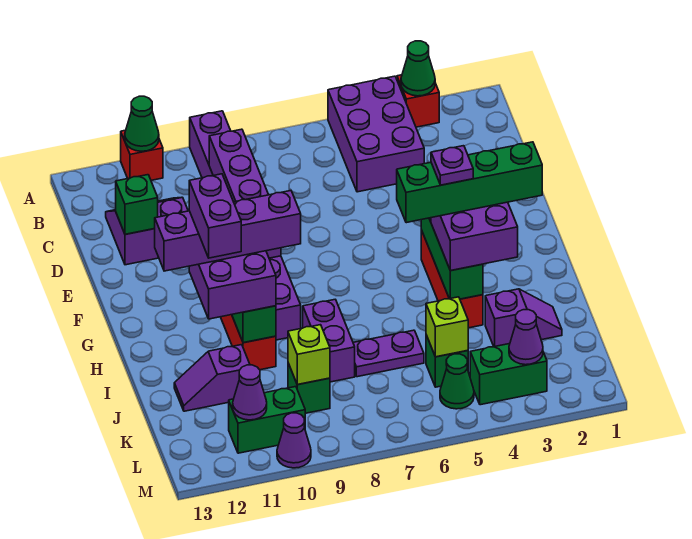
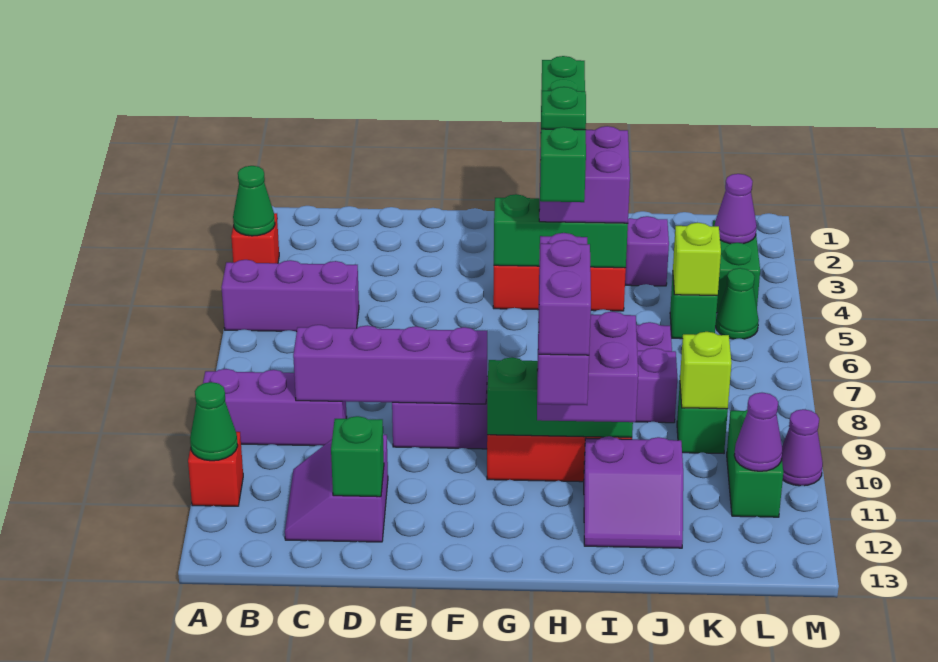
purple brick A4:C5 level 1 -> purple brick A5:C5 level 1
purple plate H4 level 5 -> green plate H4 level 5
purple brick H11:I11 level 5 -> purple brick H11:H12 level 5
purple slope J11:J12 level 1 top 11 -> purple slope I11:J12 level 1 top 11

